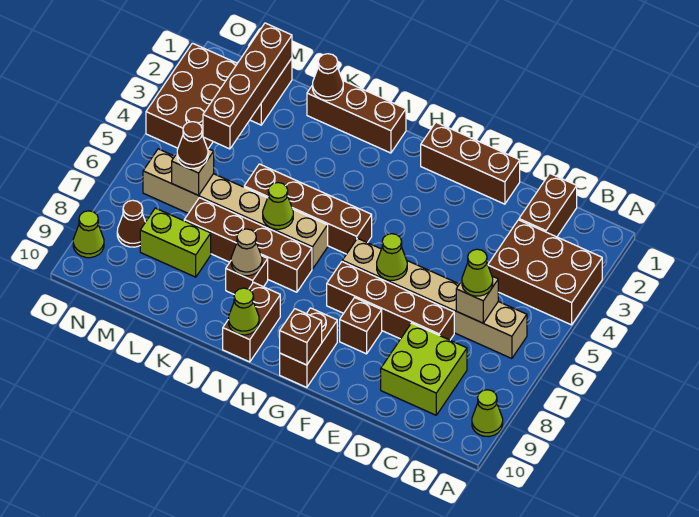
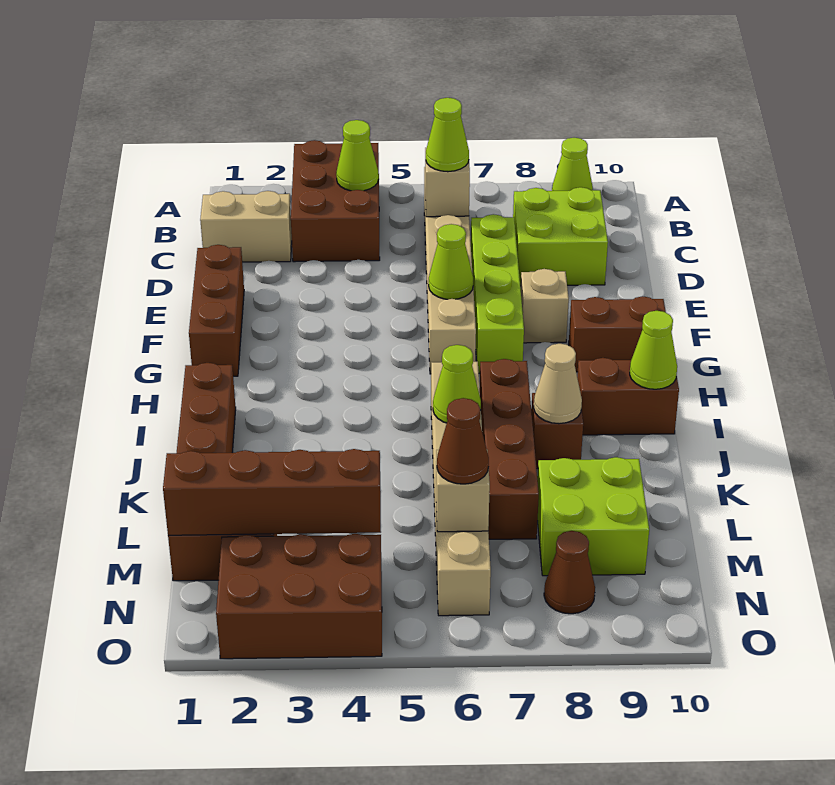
brown brick C1:C2 level 1 -> tan brick C1:C2 level 1
brown brick D7:G7 level 1 -> lime brick D7:G7 level 1
brown brick F8 level 1 -> tan brick F8 level 1
brown brick G10 level 2 -> none
brown brick H5:K5 level 1 -> none
brown cone K1 level 2 -> none
lime brick L8:M8 level 1 -> lime brick L8:M9 level 1
lime cone O9 level 1 -> lime cone B4 level 2

